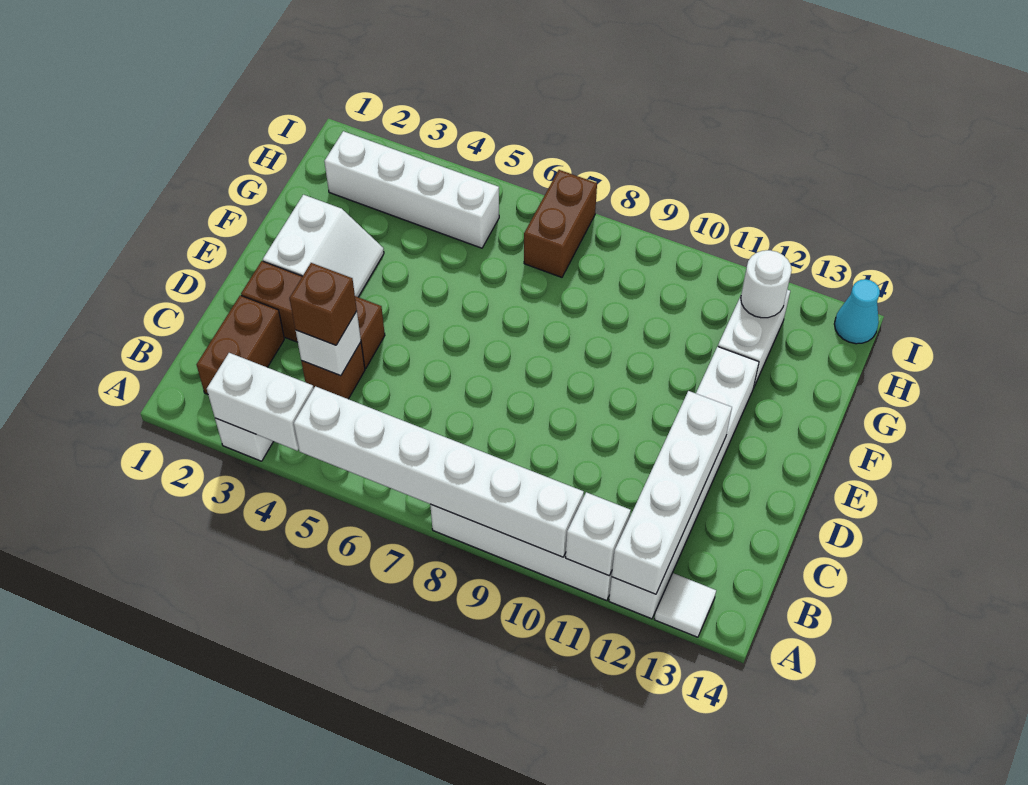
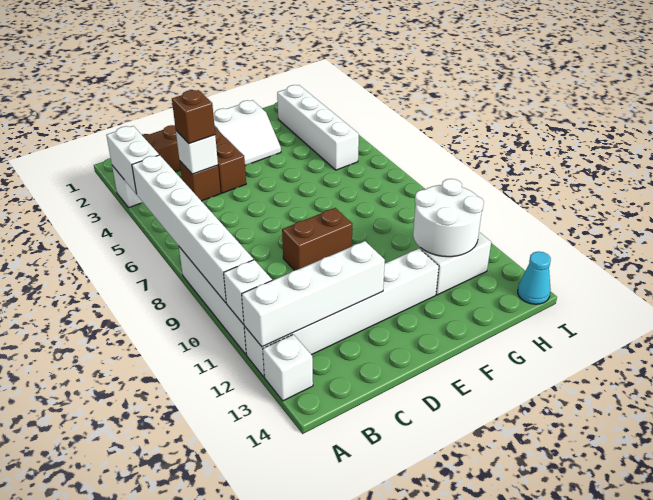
white tile A13 level 1 -> white brick A13 level 1
brown brick H7:I7 level 1 -> brown brick D9:E9 level 1
white round brick H12 level 2 -> white round brick G11:H12 level 2

